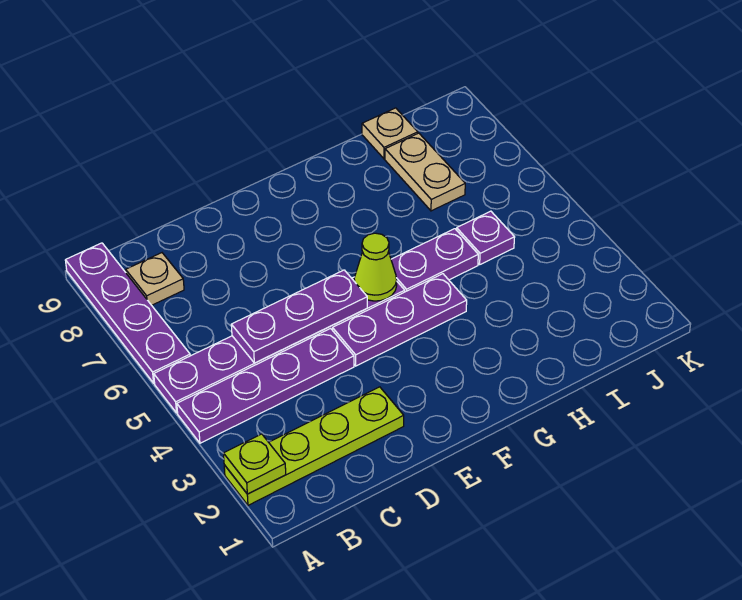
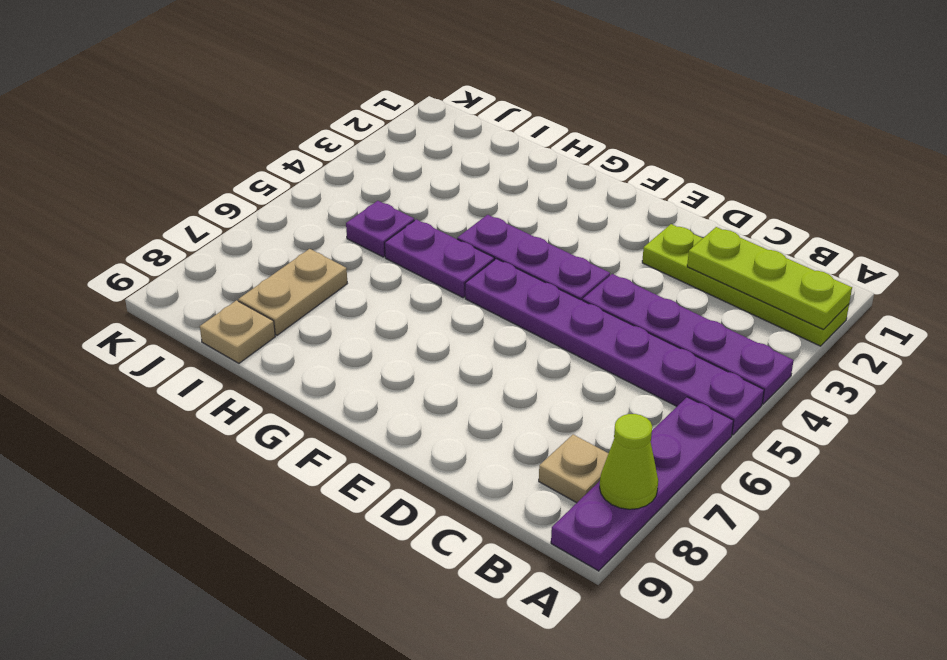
lime plate A2 level 2 -> lime plate A2:C2 level 2
purple plate C5:E5 level 2 -> none
lime cone F5 level 2 -> lime cone A8 level 2

